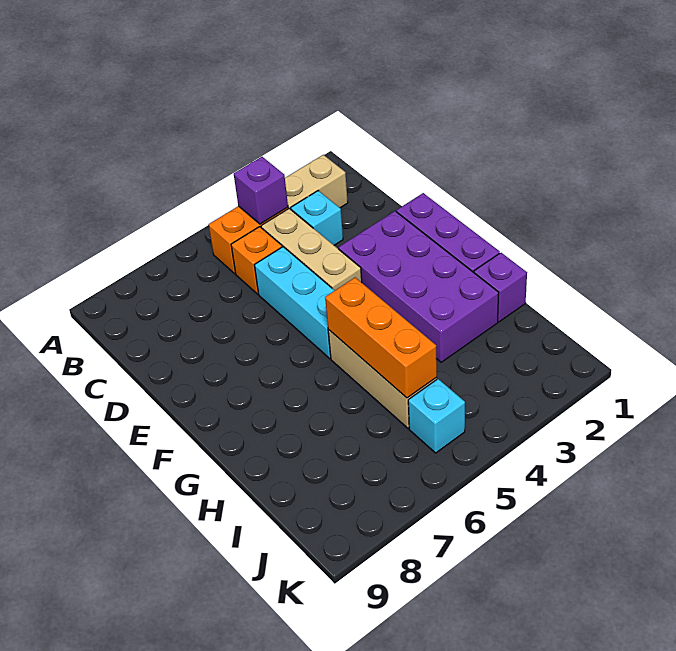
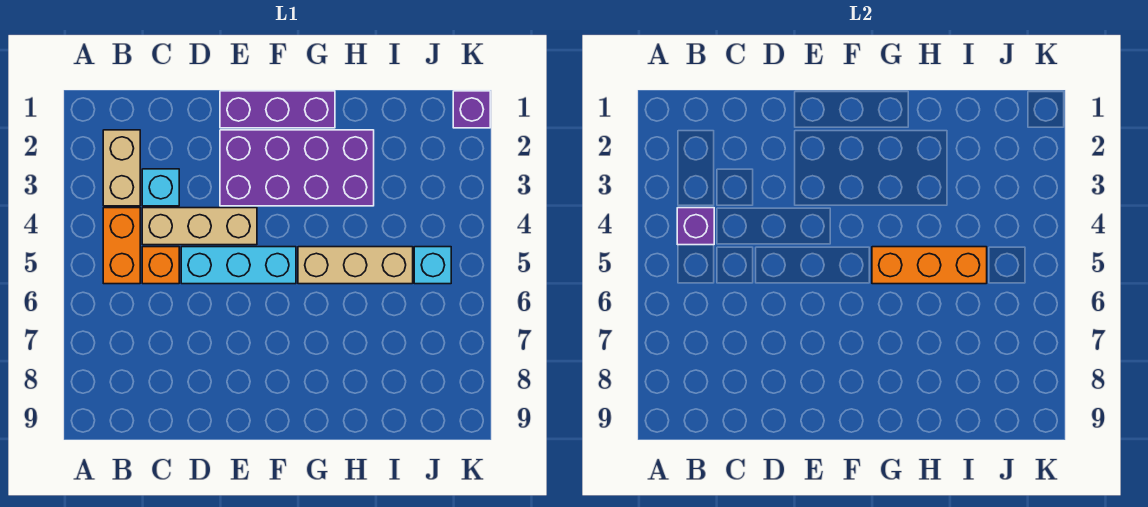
purple brick H1 level 1 -> purple brick K1 level 1

